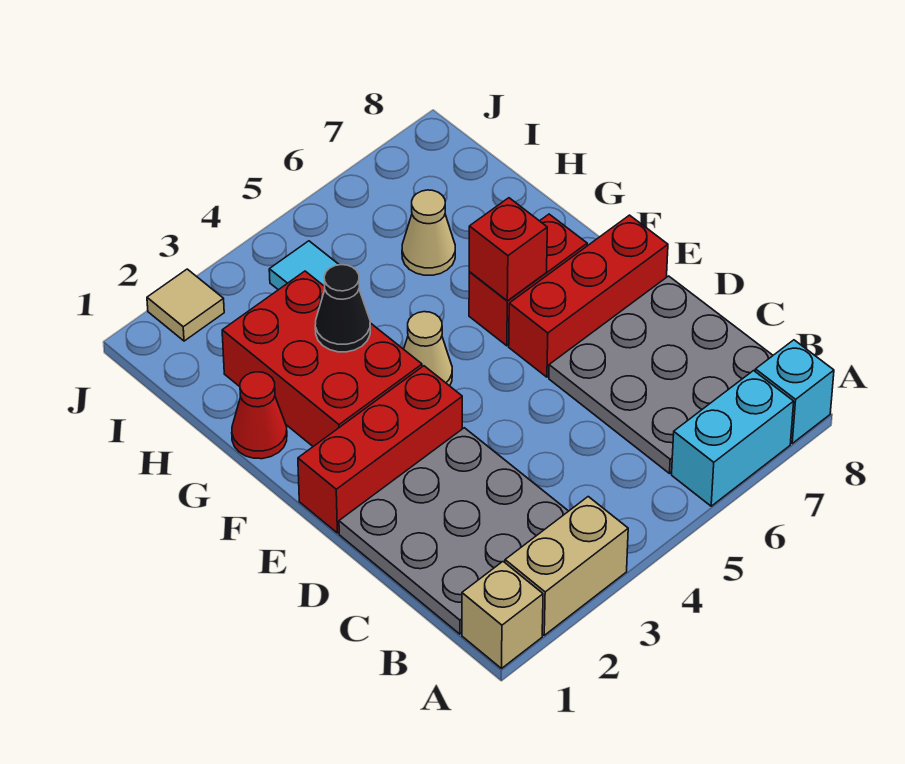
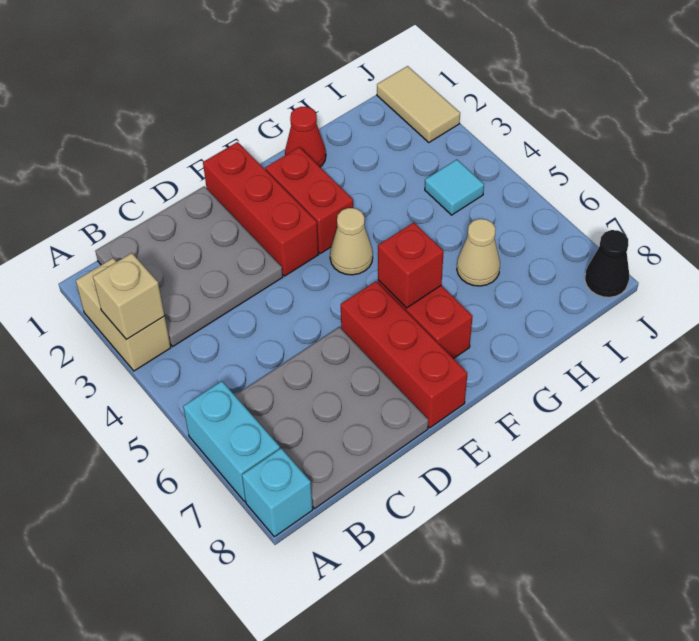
tan brick A1 level 1 -> tan brick A3 level 2
red brick F2:H3 level 1 -> red brick F2:F3 level 1
black cone G3 level 2 -> black cone J8 level 1
tan tile J2 level 1 -> tan tile J1:J2 level 1

